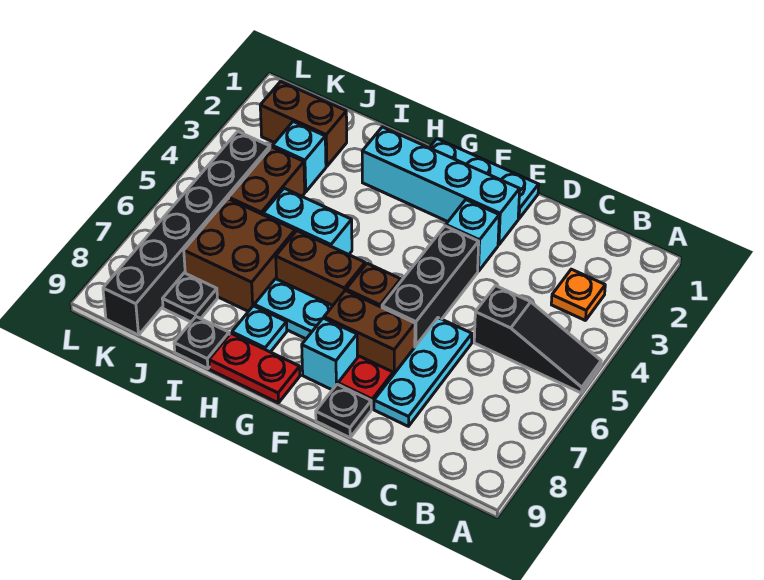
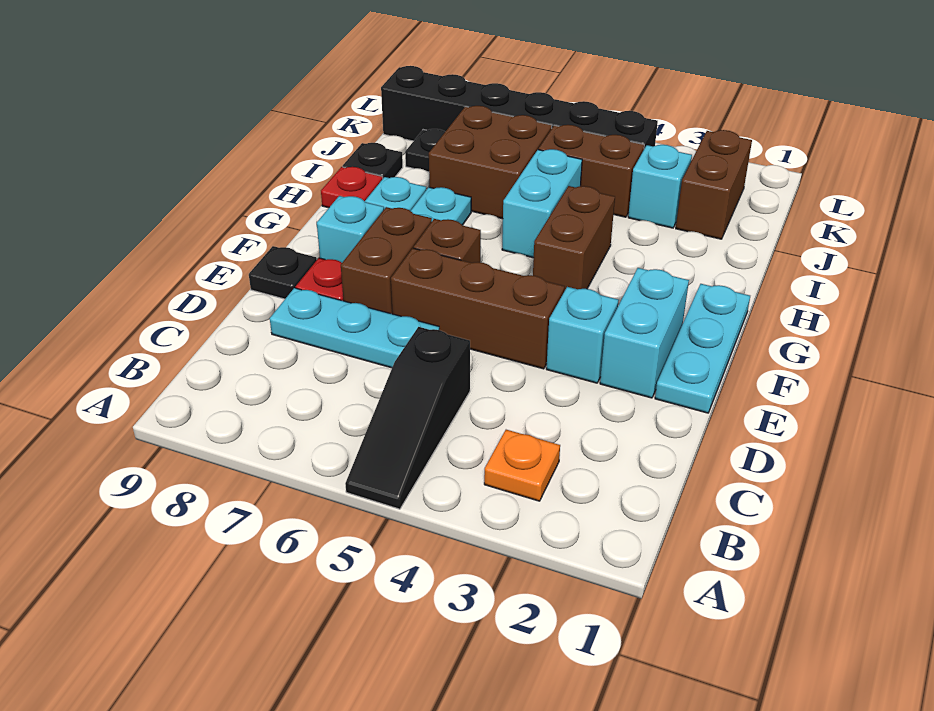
cyan brick E2:H2 level 1 -> cyan brick E2:F2 level 1
black brick E4:E6 level 1 -> brown brick E4:E6 level 1
brown brick G6:H6 level 1 -> brown brick G4:H4 level 1
red plate G9:H9 level 1 -> red plate H9 level 1

